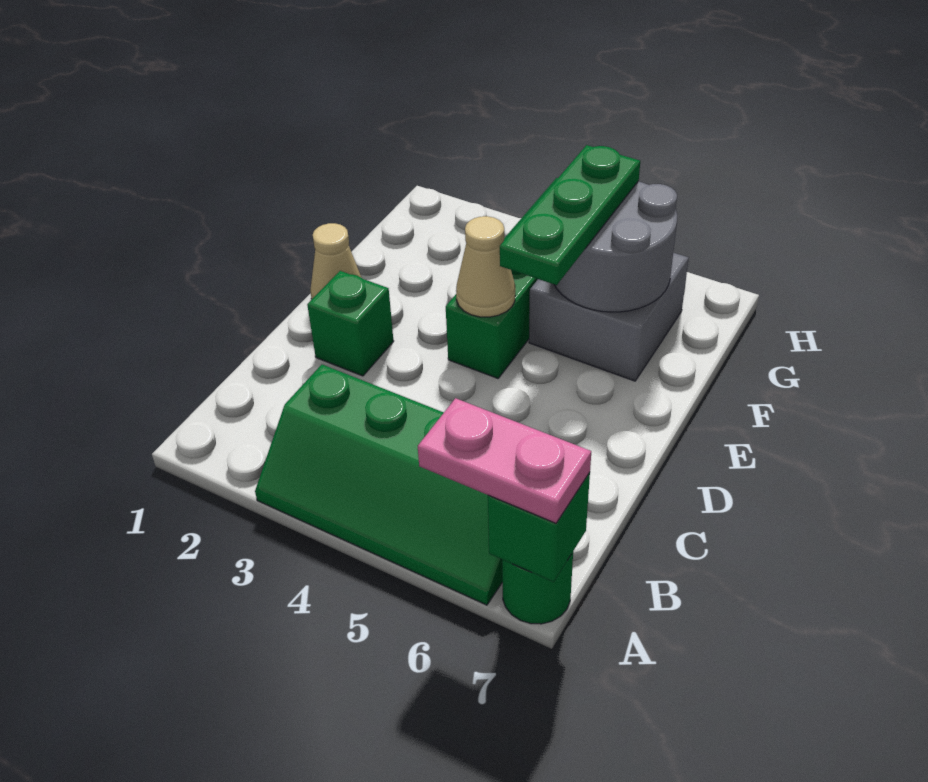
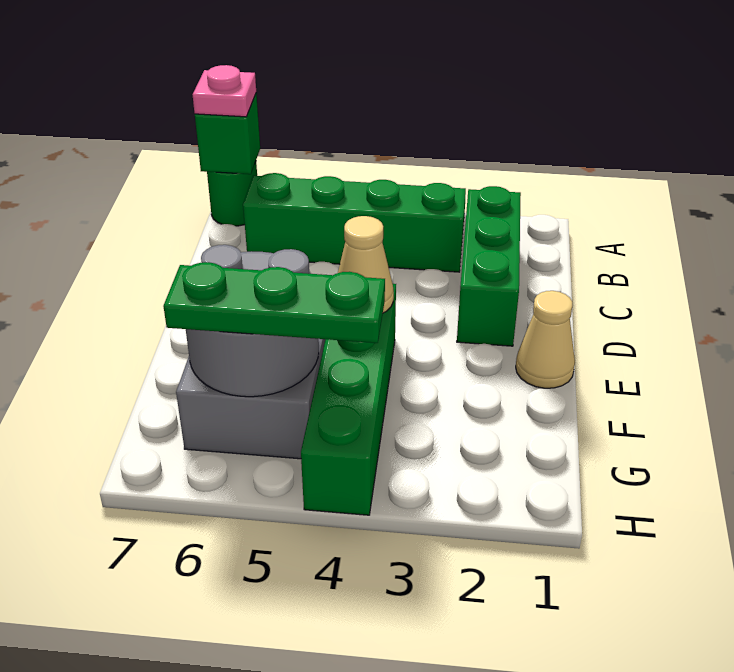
pink plate A6:A7 level 3 -> pink plate A7 level 3
green brick D2 level 1 -> green brick B2:D2 level 1
green plate E5:G5 level 3 -> green plate G4:G6 level 3

